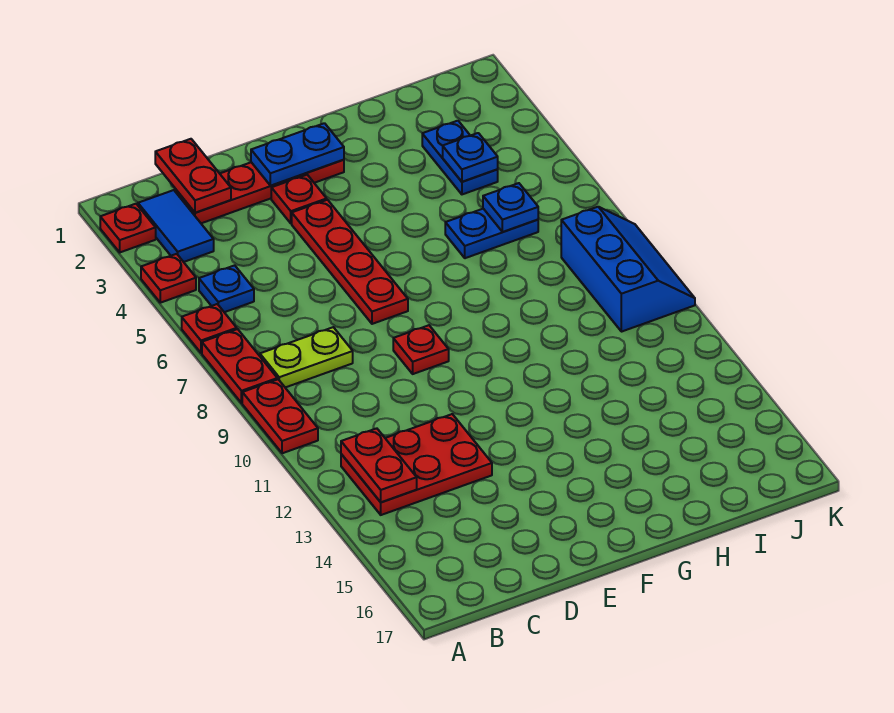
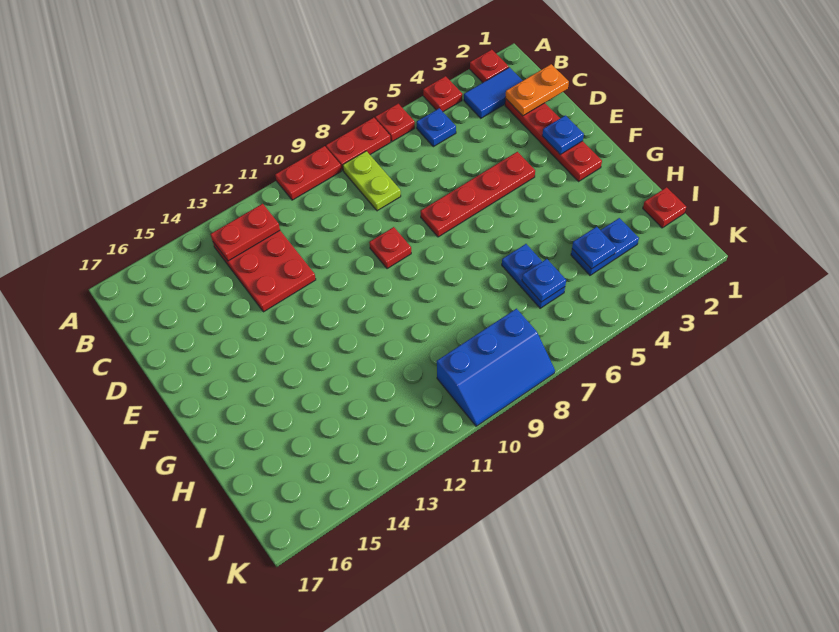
red plate C1:C2 level 2 -> orange plate C1:C2 level 2
blue plate E2:F2 level 2 -> blue plate E2 level 2
red plate E3 level 1 -> red plate I1 level 1

